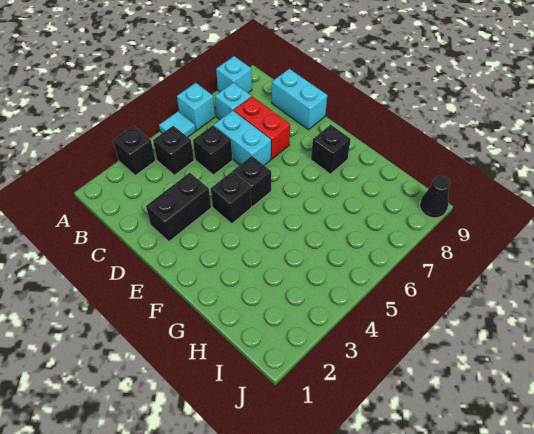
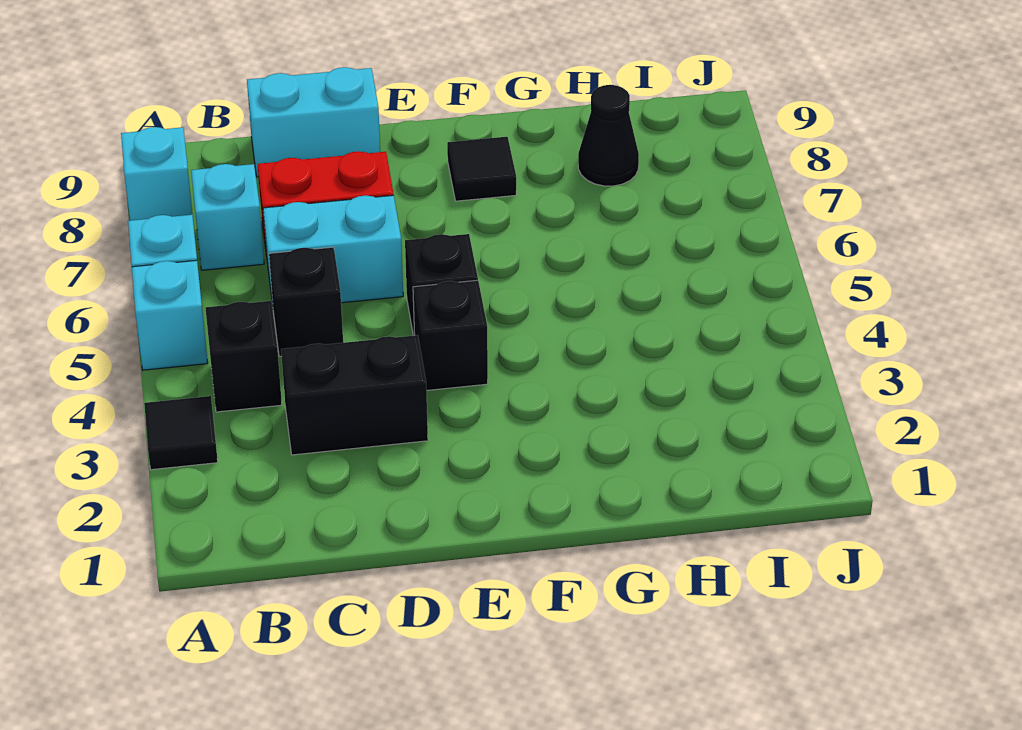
black brick A3 level 1 -> black tile A3 level 1
cyan tile A5 level 1 -> cyan brick A5 level 1
black brick D2:D3 level 1 -> black brick C3:D3 level 1
black brick F8 level 1 -> black tile F8 level 1
black cone J9 level 1 -> black cone H8 level 1

